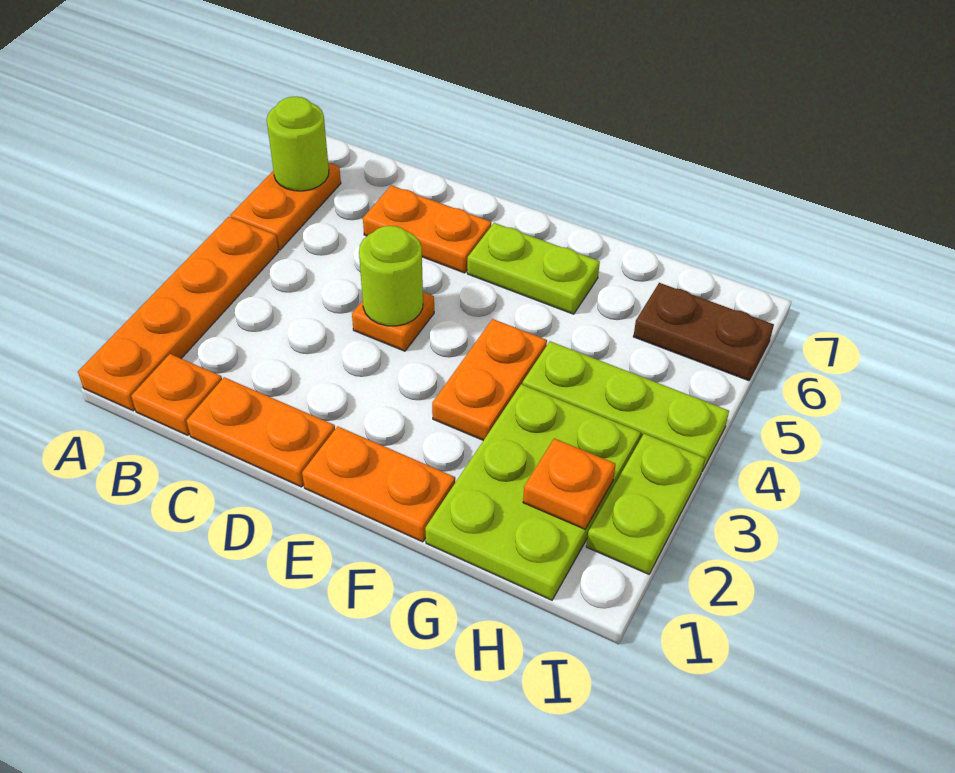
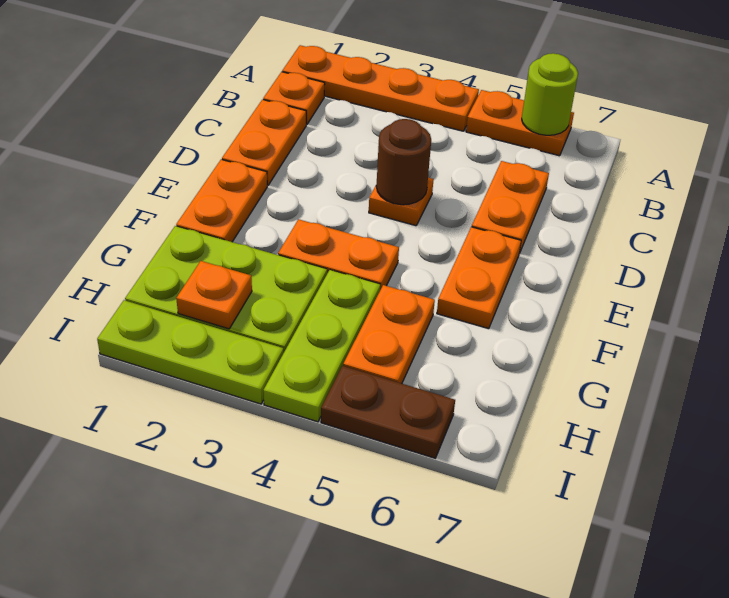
lime round brick D4 level 2 -> brown round brick D4 level 2
lime plate E6:F6 level 1 -> orange plate E6:F6 level 1
none -> orange plate G5:H5 level 1
brown plate H6:I6 level 1 -> brown plate I5:I6 level 1
lime plate I2:I3 level 1 -> lime plate I1:I3 level 1

